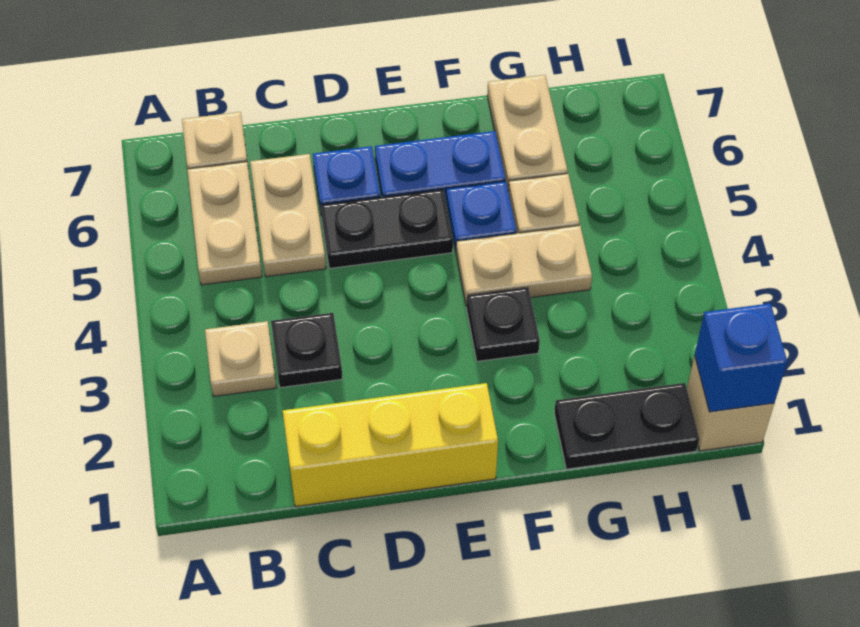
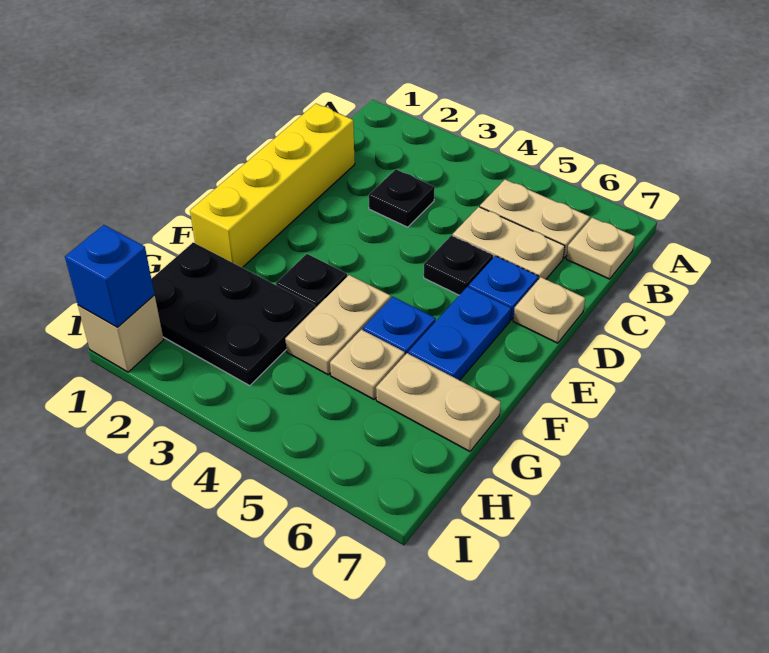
tan plate B3 level 1 -> tan plate D7 level 1
yellow brick C1:E1 level 1 -> yellow brick C1:F1 level 1
black plate D5:E5 level 1 -> black plate D5 level 1
black plate G1:H1 level 1 -> black plate G1:H3 level 1

